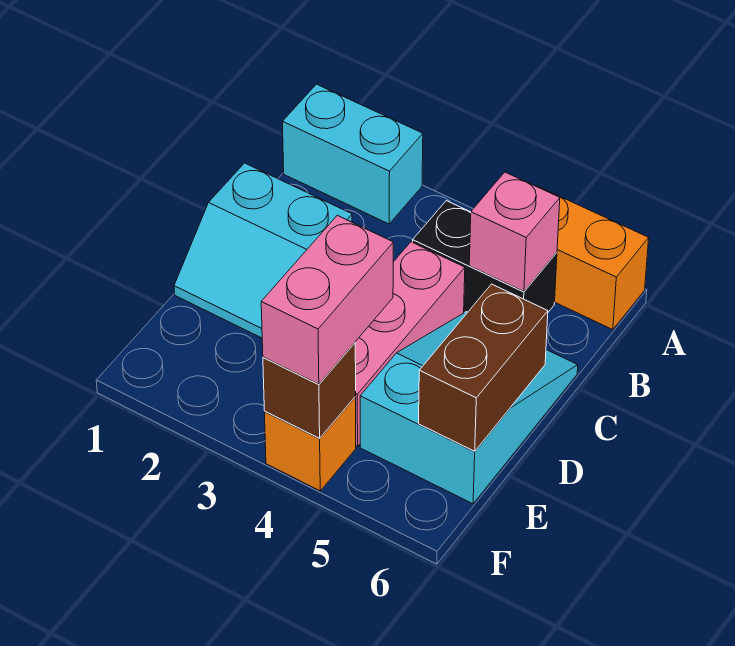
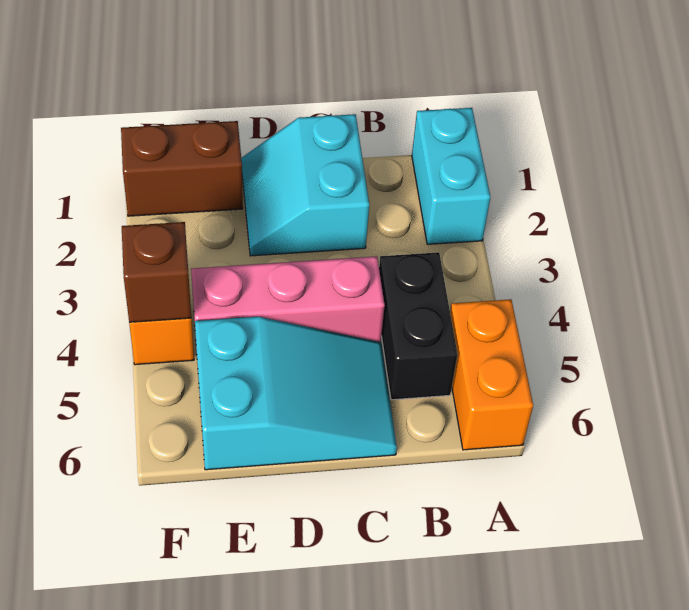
pink brick B5 level 2 -> none
brown brick D6:E6 level 2 -> brown brick E1:F1 level 1
pink brick E4:F4 level 3 -> none

